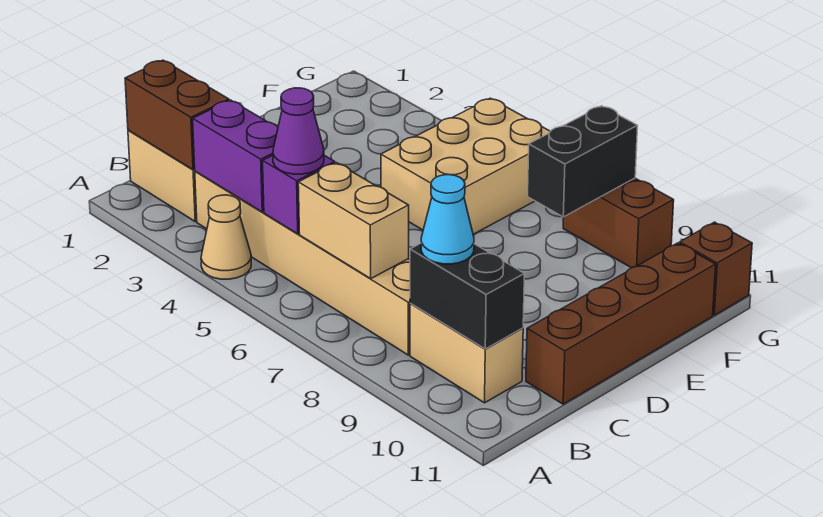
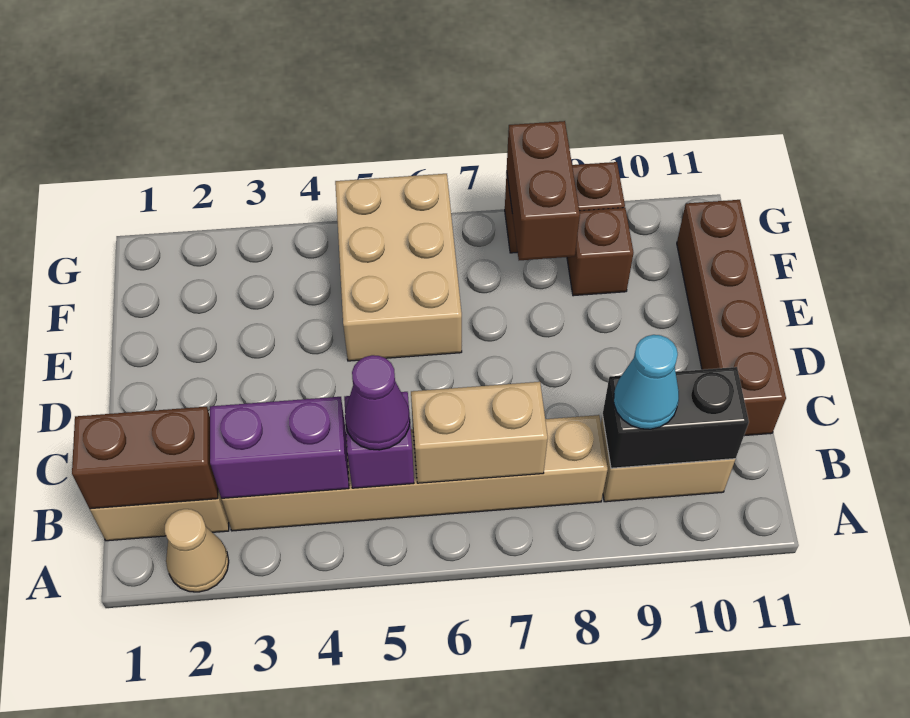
tan cone A4 level 1 -> tan cone A2 level 1
black brick F8:G8 level 2 -> brown brick F8:G8 level 2
brown brick G11 level 1 -> brown brick F9 level 1

